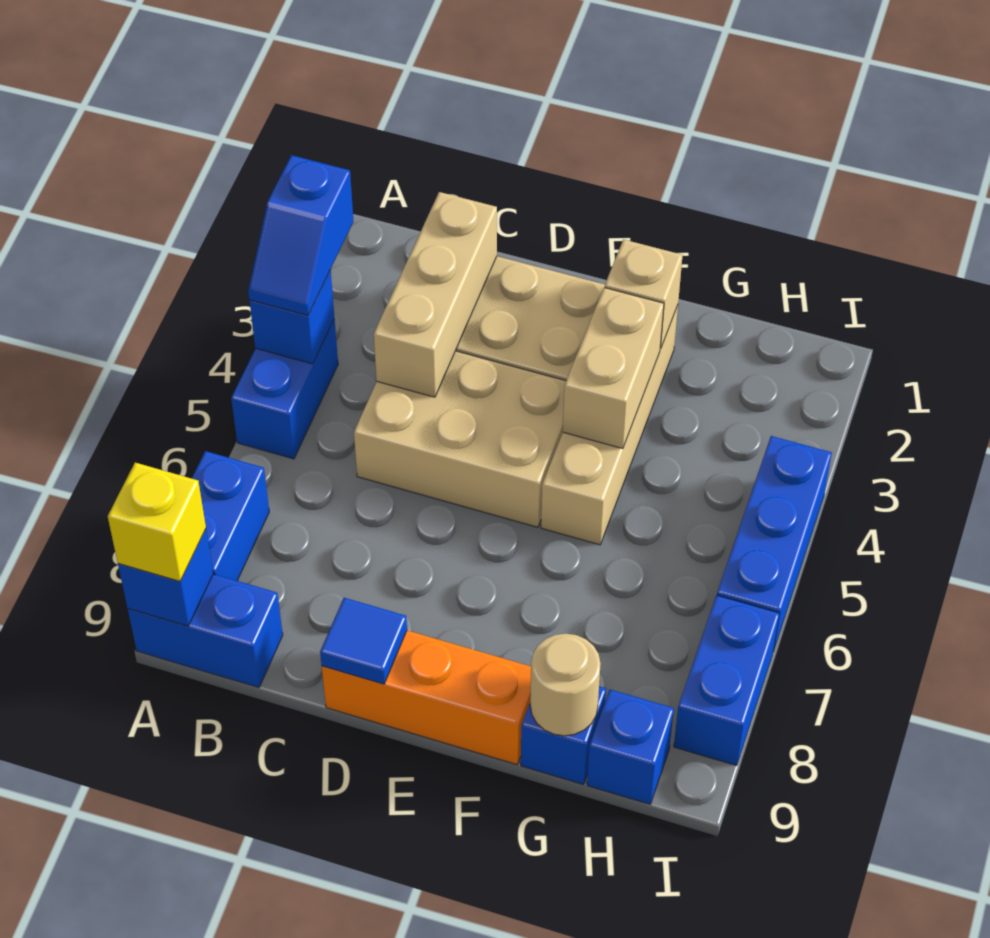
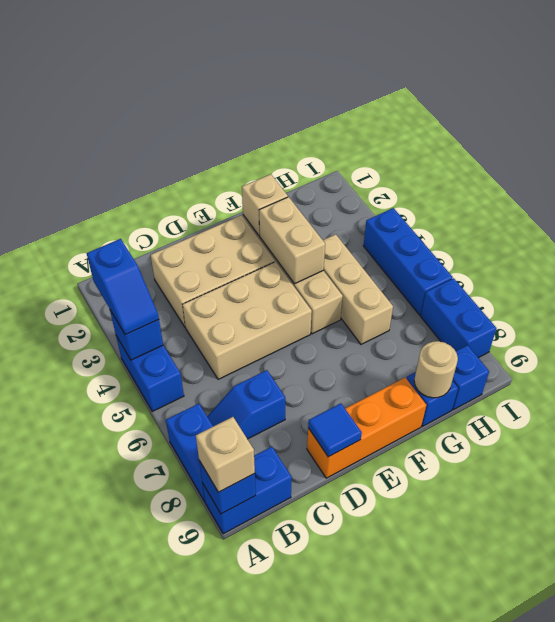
yellow brick A9 level 3 -> tan brick A9 level 3
none -> blue slope B7:C7 level 1 top C
tan brick C2:C4 level 2 -> tan brick G4:G6 level 1

